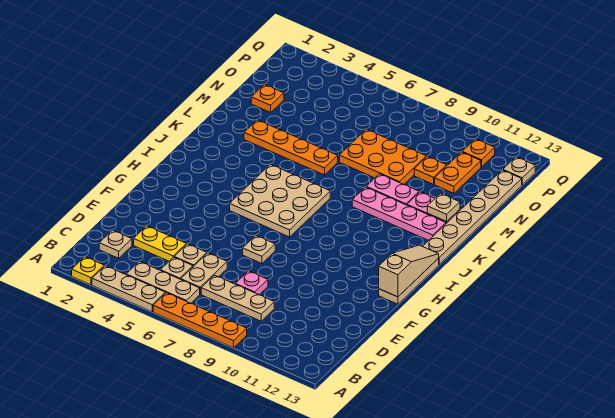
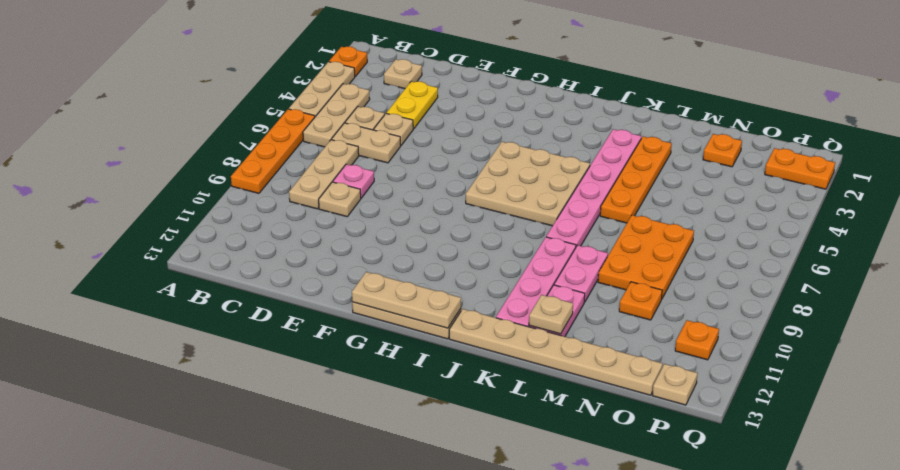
yellow plate A2 level 1 -> orange plate A2 level 1
tan plate F7 level 1 -> tan plate D9 level 1
tan slope G13:I13 level 2 top G -> tan plate G13:I13 level 2
none -> pink plate K3:K8 level 1
orange plate N11:O11 level 1 -> orange plate P2:Q2 level 1

